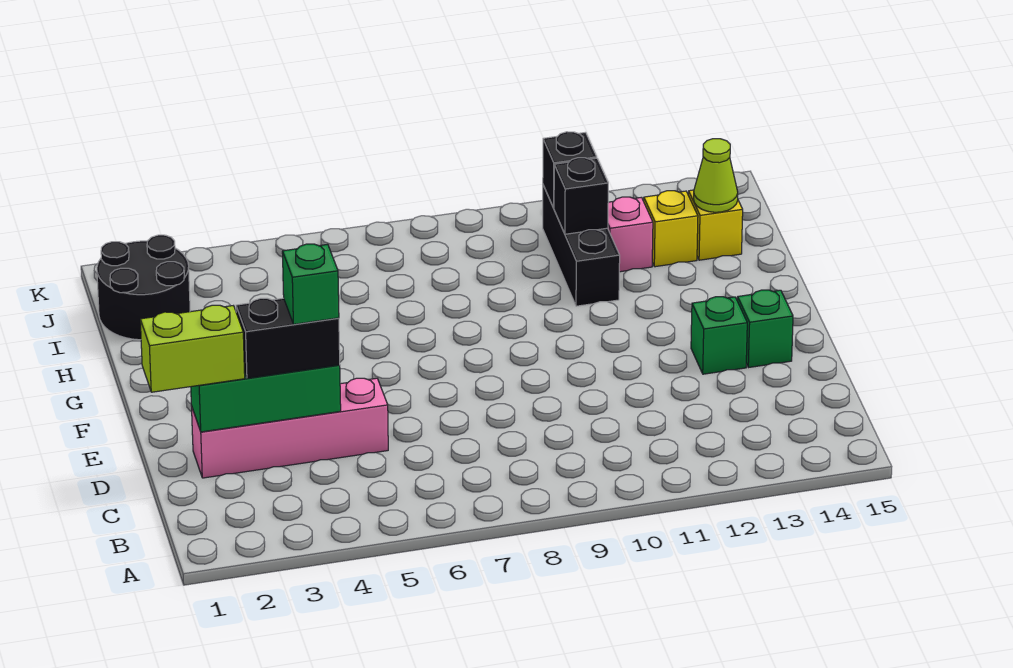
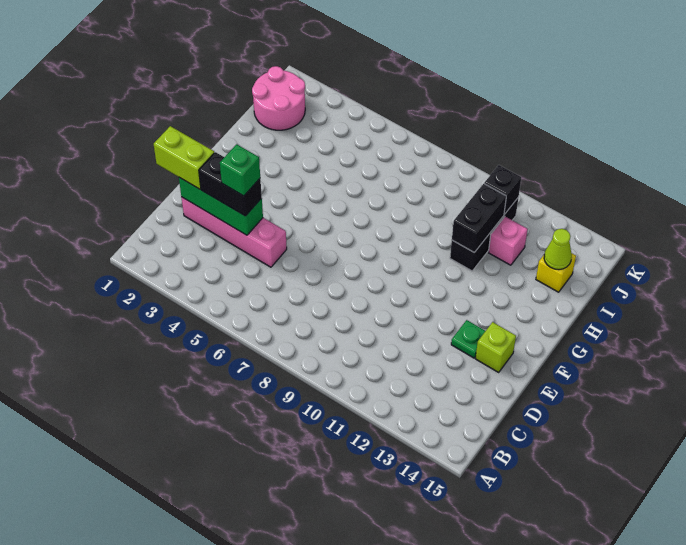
green brick E13 level 1 -> green plate E13 level 1
green brick E14 level 1 -> lime brick E14 level 1
black round brick I1:J2 level 1 -> pink round brick I1:J2 level 1
black brick I11 level 2 -> black brick H11:I11 level 2
yellow brick I13 level 1 -> none

